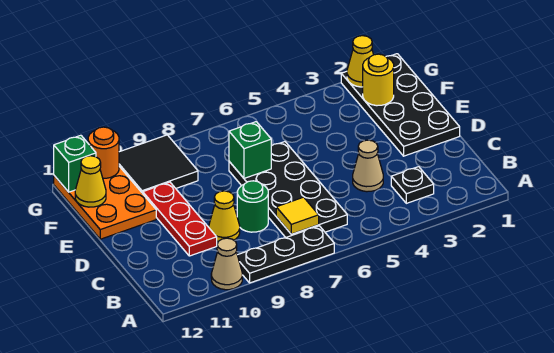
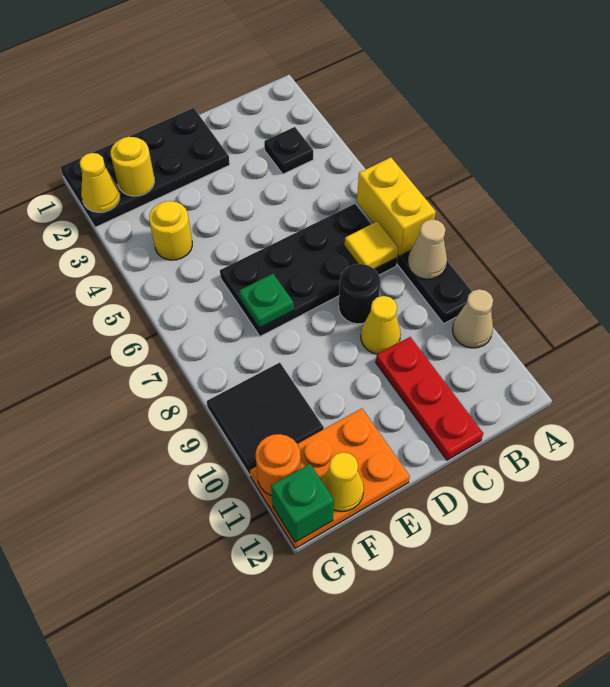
none -> yellow brick A6:A7 level 2
tan cone C4 level 1 -> tan cone A8 level 2
green round brick C8 level 1 -> black round brick C8 level 1
red plate C10:E10 level 1 -> red plate C10:C12 level 1
green brick E7 level 2 -> green plate E7 level 2
none -> yellow round brick F4 level 1

